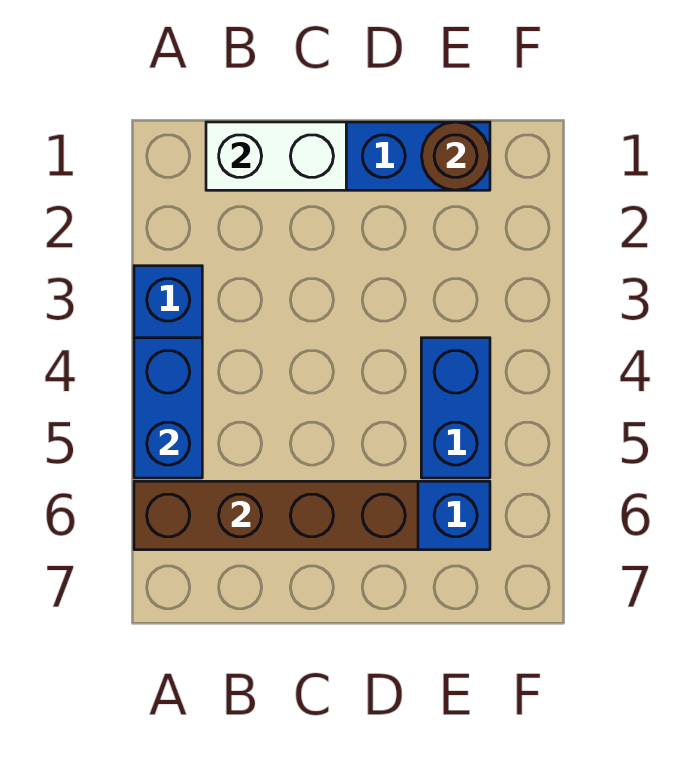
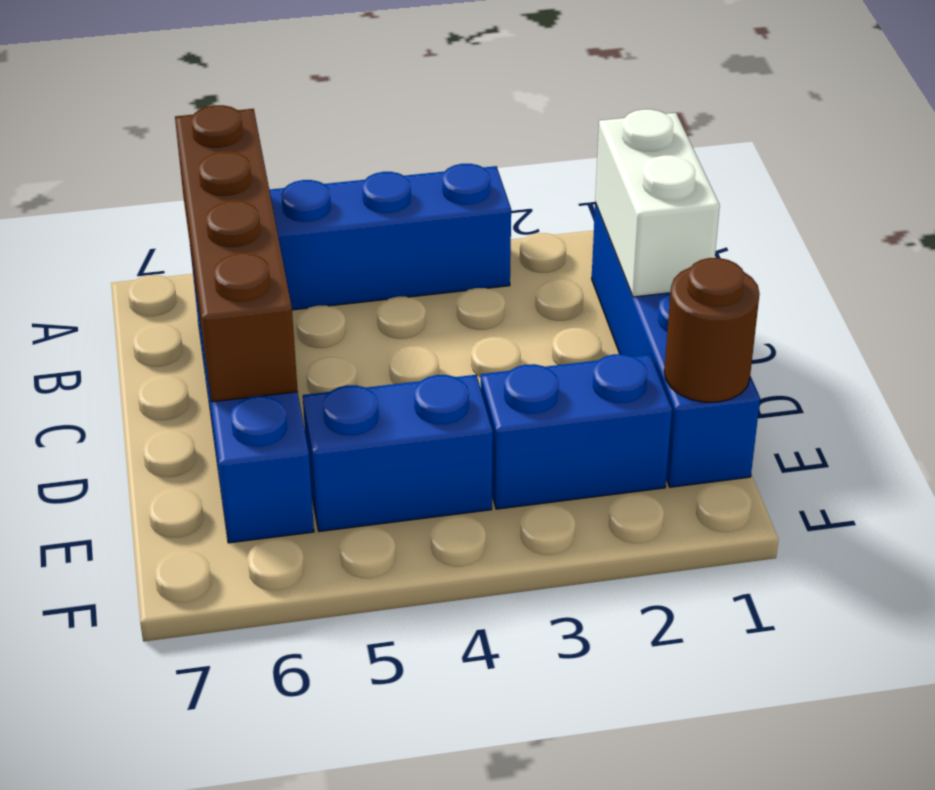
blue brick A4:A5 level 2 -> blue brick E2:E3 level 1

